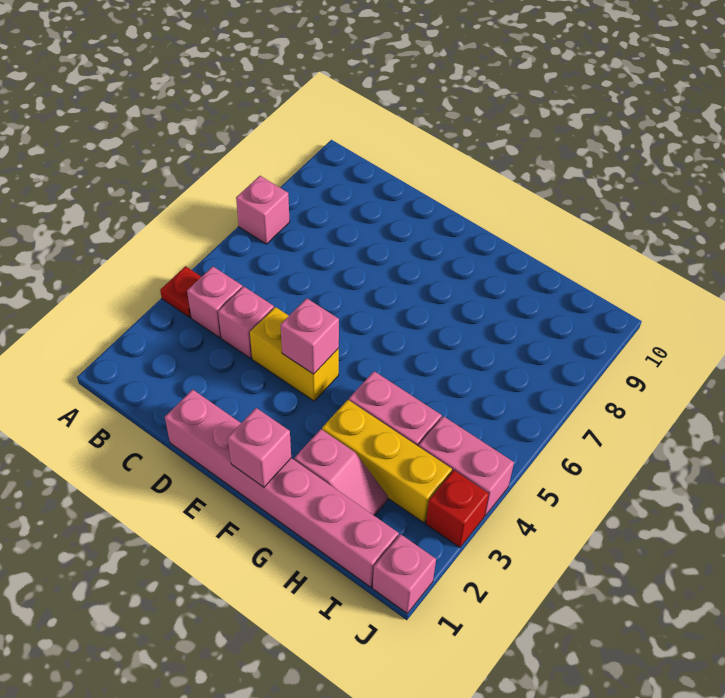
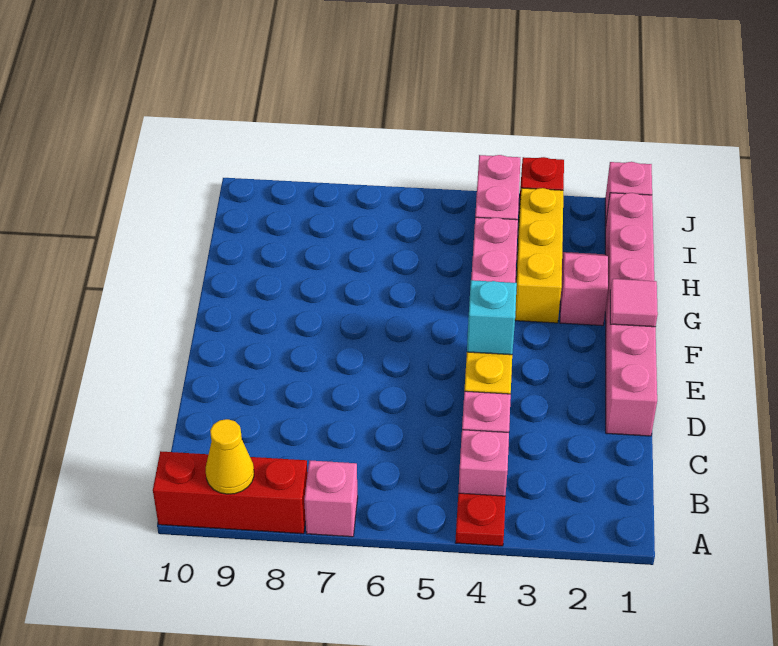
none -> red brick A8:A10 level 1
none -> yellow cone A9 level 2
pink brick E4 level 2 -> cyan brick E4 level 2
pink brick F1 level 2 -> pink tile F1 level 2

